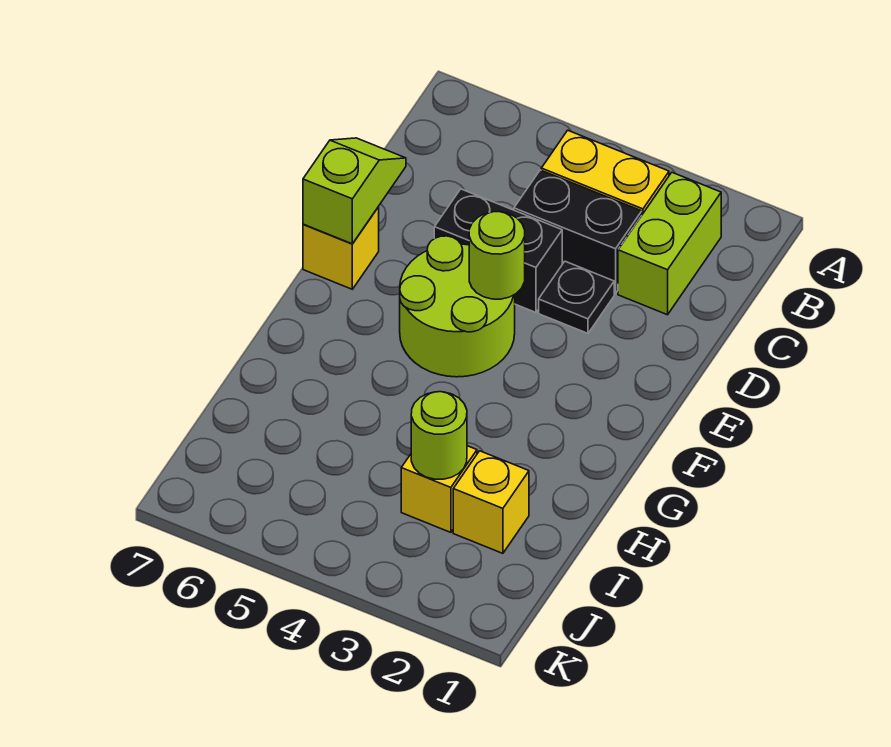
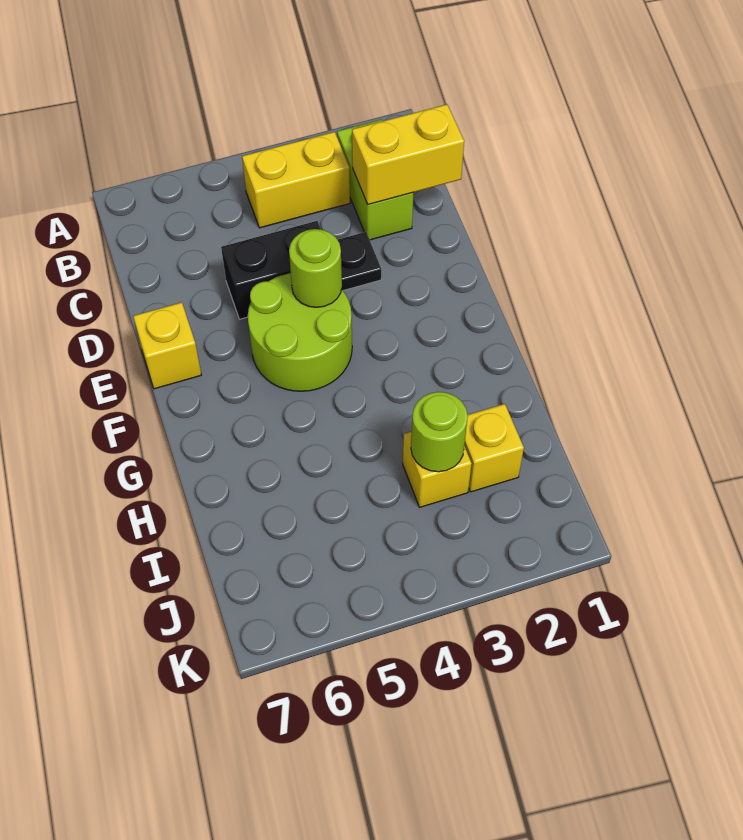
none -> yellow brick C1:C2 level 2
black brick C3:C4 level 1 -> none
lime slope D7:E7 level 2 top E -> none

